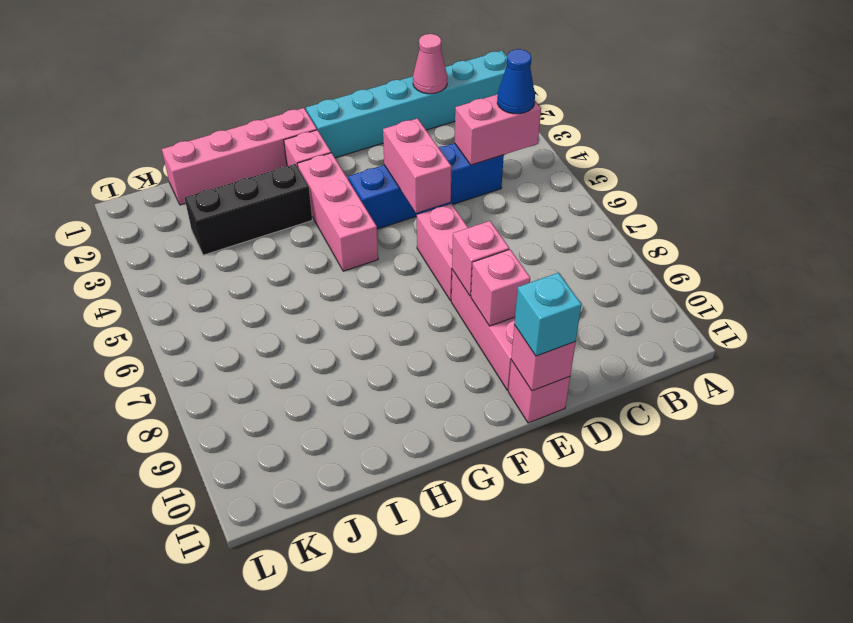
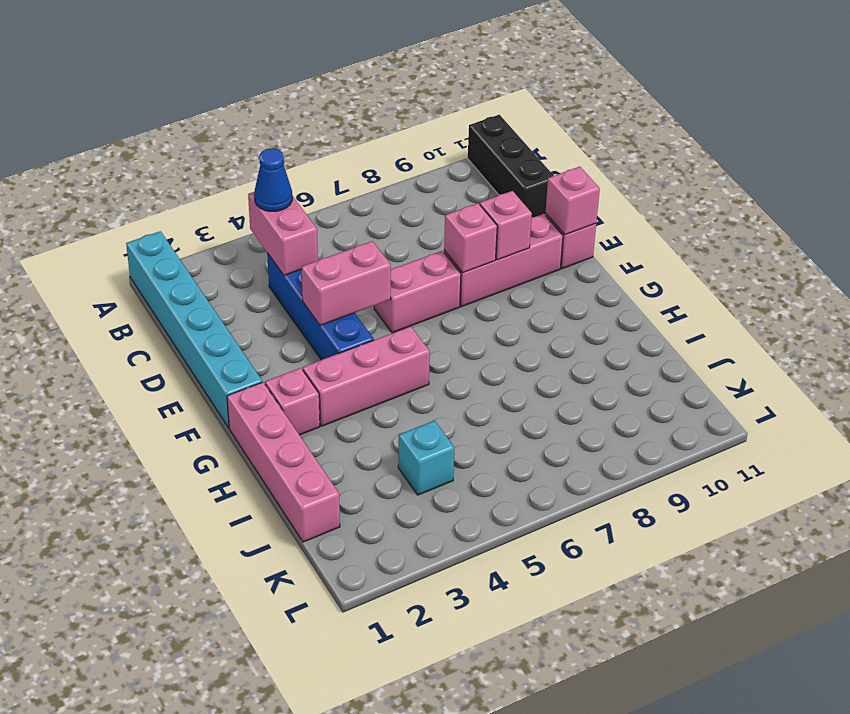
pink cone C1 level 2 -> none
cyan brick E11 level 3 -> cyan brick J4 level 1
black brick H3:J3 level 1 -> black brick A11:C11 level 1

